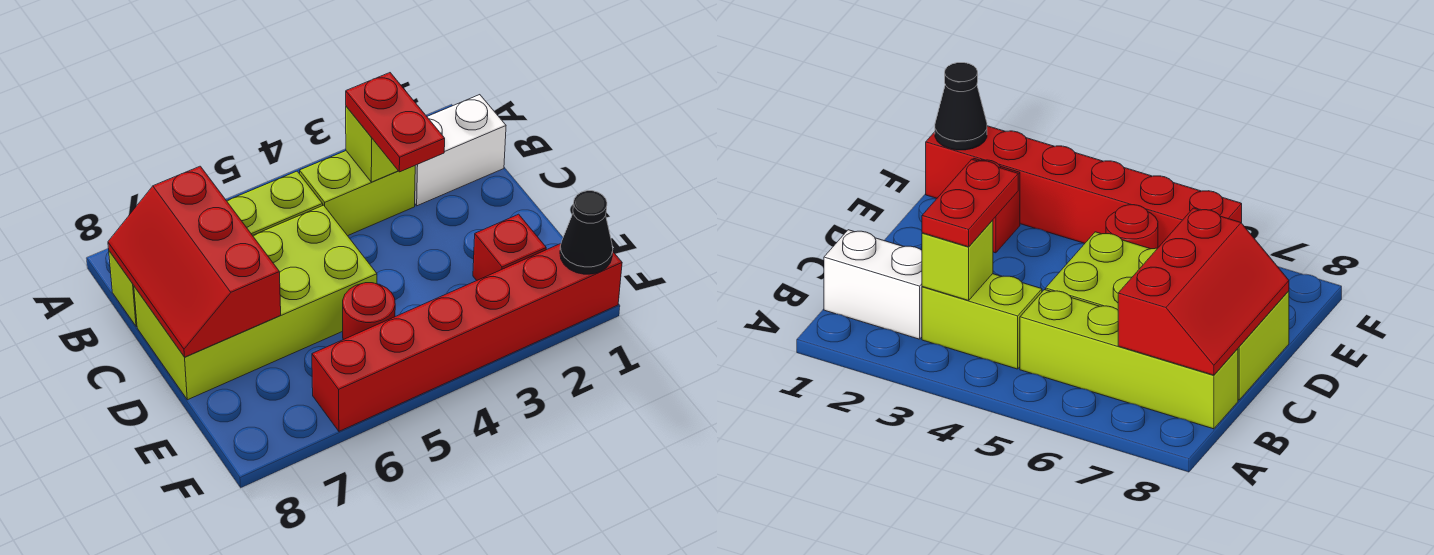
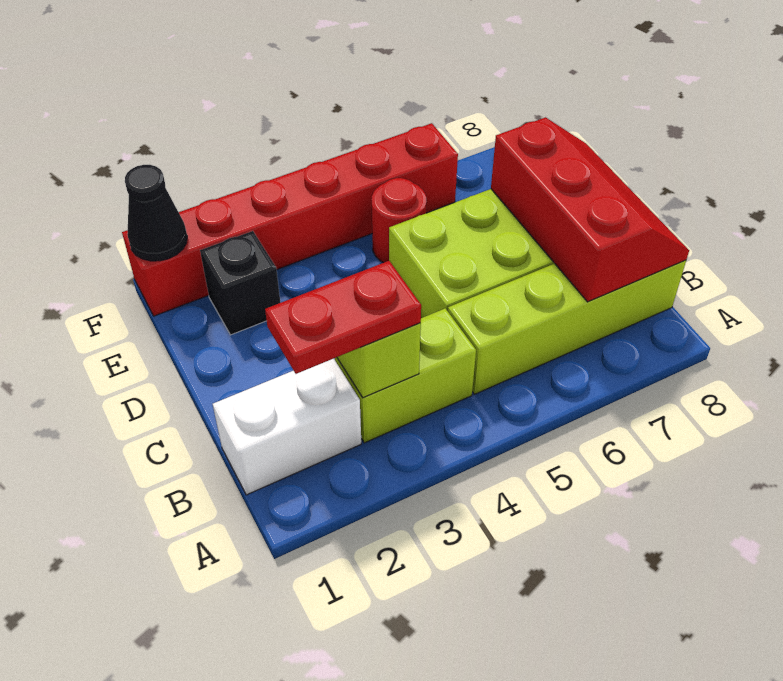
red plate B3:C3 level 3 -> red plate B2:B3 level 3
red brick E2 level 1 -> black brick E2 level 1

